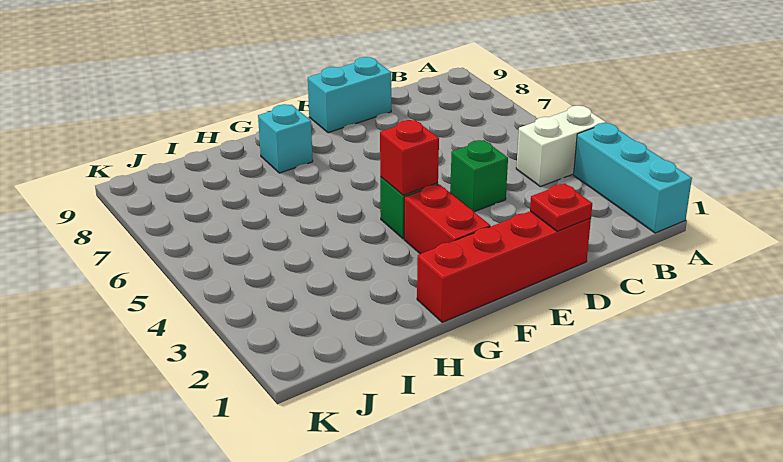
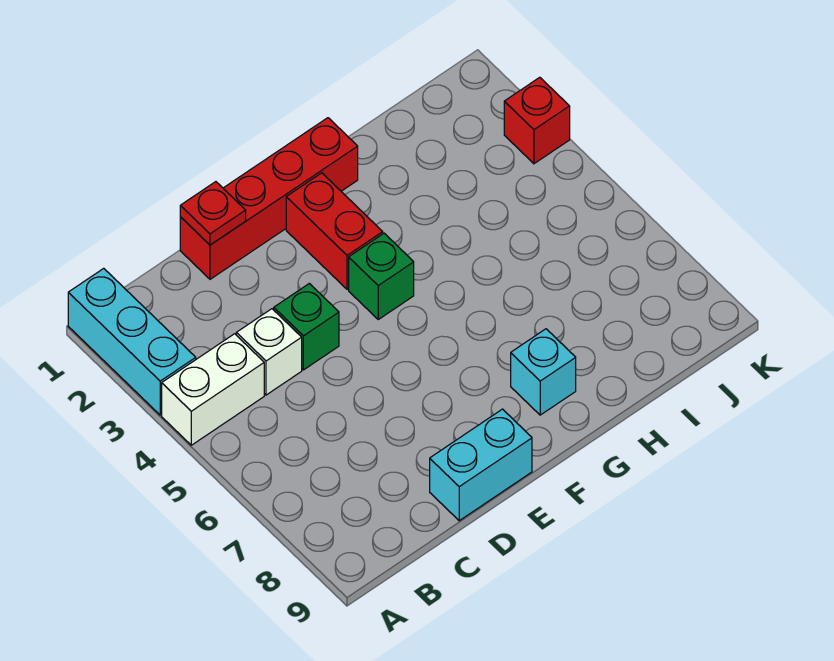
none -> white brick C4 level 1
red brick F4 level 2 -> red brick K3 level 1

